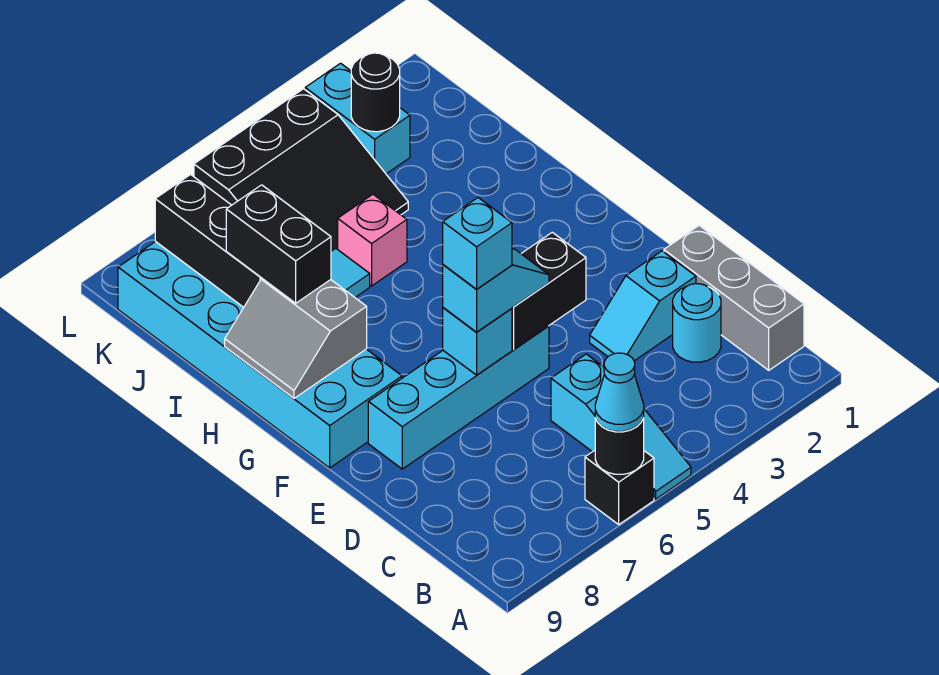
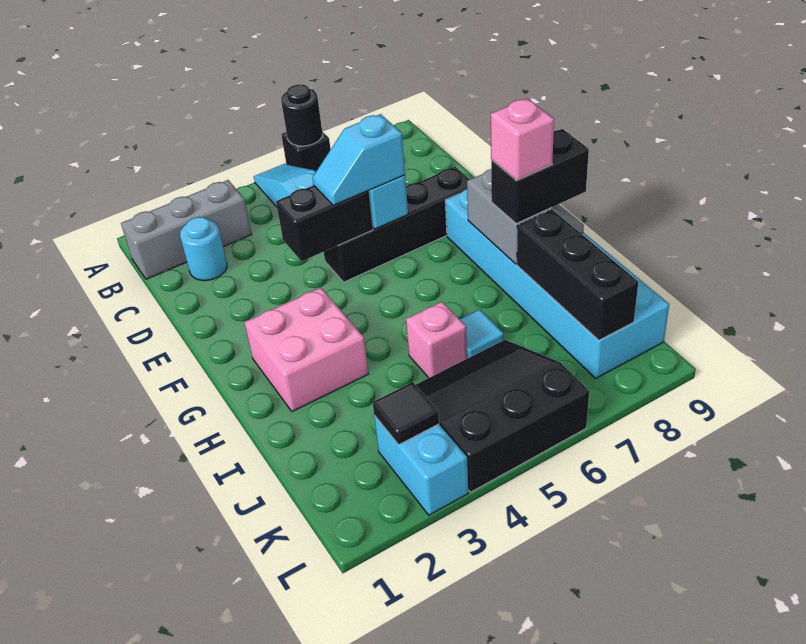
cyan cone A6 level 3 -> none
grey brick B1:D1 level 1 -> grey brick B1:B3 level 1
cyan slope D2:D3 level 1 top 2 -> none
cyan brick E5:E8 level 1 -> black brick E5:E8 level 1
cyan brick E6 level 4 -> none
none -> pink brick G2:H3 level 1
black brick H8:I8 level 3 -> black brick H8:H9 level 3
none -> pink brick H8 level 4
black round brick K3 level 2 -> black tile K3 level 2

